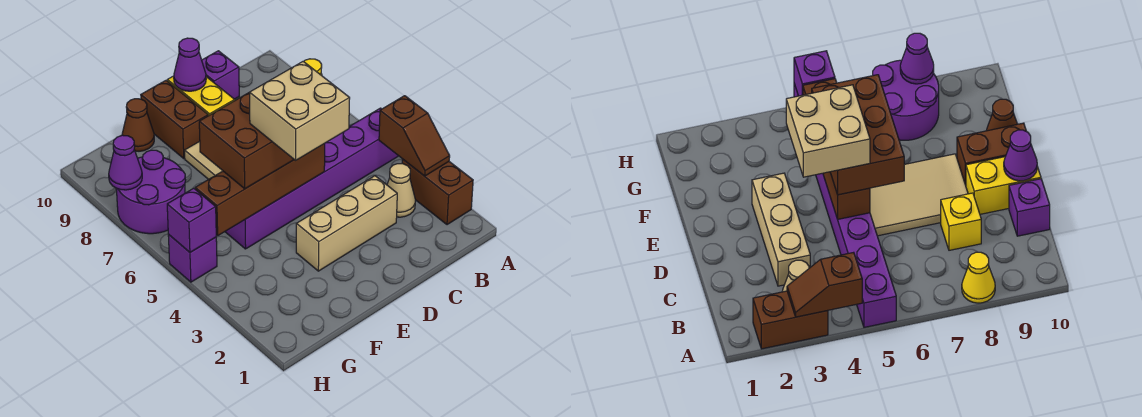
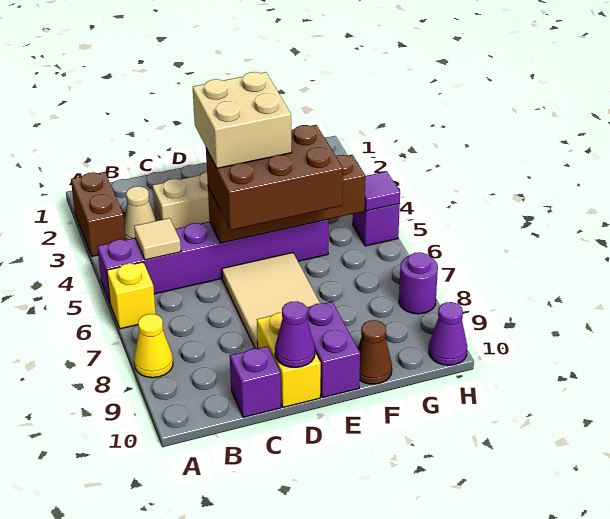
brown slope A3:A4 level 2 top 4 -> none
none -> tan tile B5 level 2
yellow brick C8 level 1 -> yellow brick A6 level 1
brown brick E9:E10 level 1 -> purple brick E9:E10 level 1
purple round brick G7:H8 level 1 -> purple round brick H8 level 1
purple brick H5 level 2 -> purple tile H5 level 2
purple cone H8 level 2 -> purple cone H10 level 1

